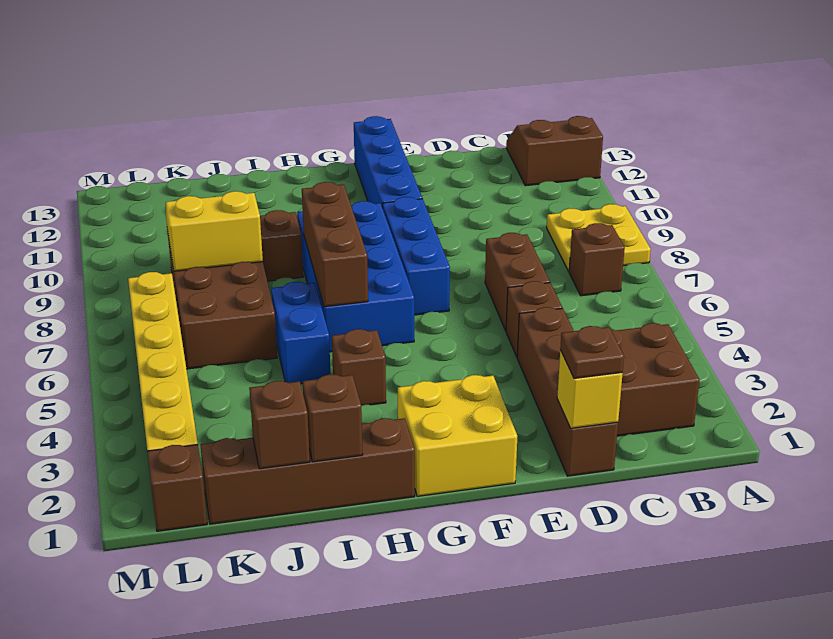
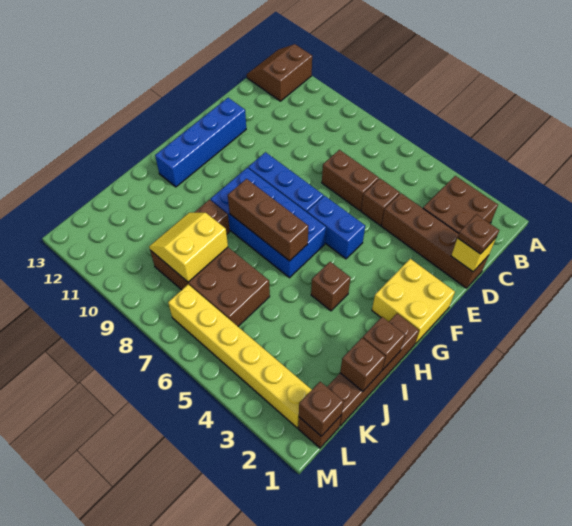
yellow plate A8:B9 level 1 -> none
brown brick B7 level 1 -> brown brick L1 level 2
blue brick F10:F13 level 1 -> blue brick E12:H12 level 1
blue brick I5:I6 level 1 -> blue brick F5:F6 level 1

